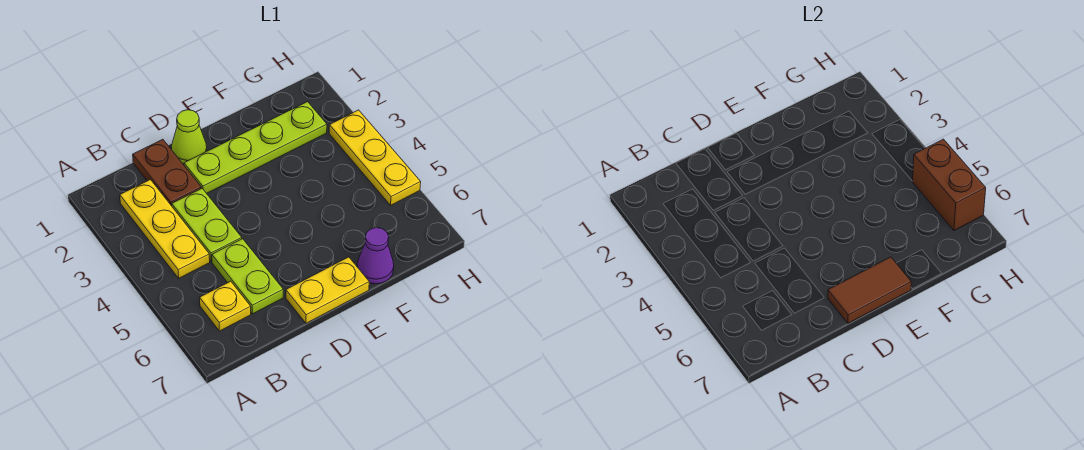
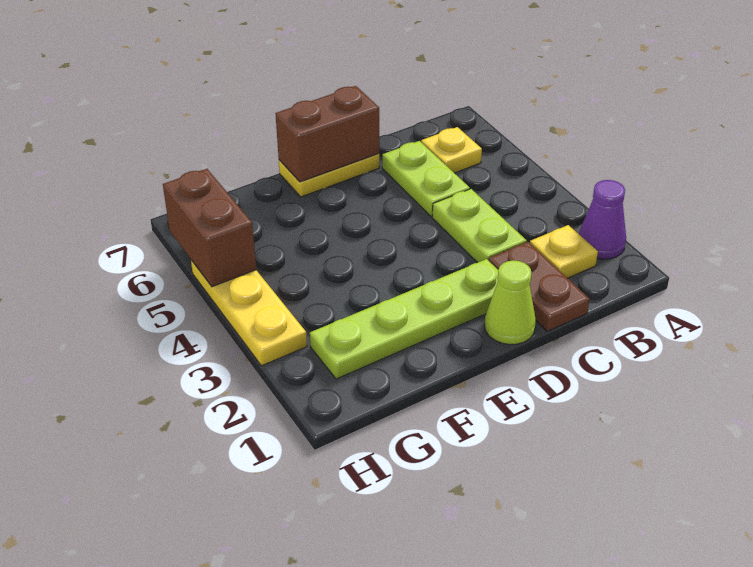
yellow plate B2:B4 level 1 -> yellow plate B2 level 1
brown tile D7:E7 level 2 -> brown brick D7:E7 level 2
purple cone F7 level 1 -> purple cone A2 level 1

